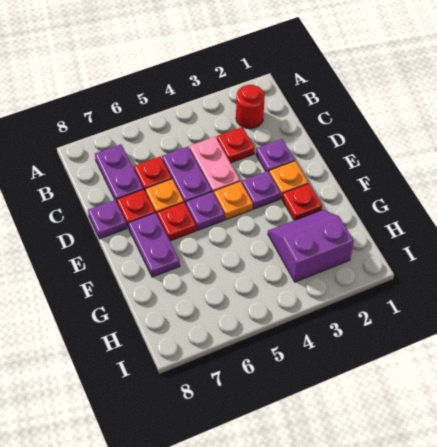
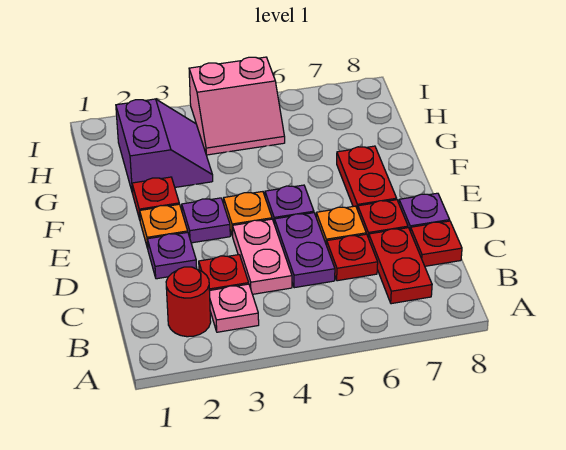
none -> pink plate B3 level 1
purple plate B7:C7 level 1 -> red plate B7:C7 level 1
red plate E6 level 1 -> red plate C8 level 1
purple plate E7:F7 level 1 -> red plate E7:F7 level 1
purple slope G2:H3 level 1 top H -> purple slope G2:H3 level 1 top 2
none -> pink slope H4:I5 level 1 top I

